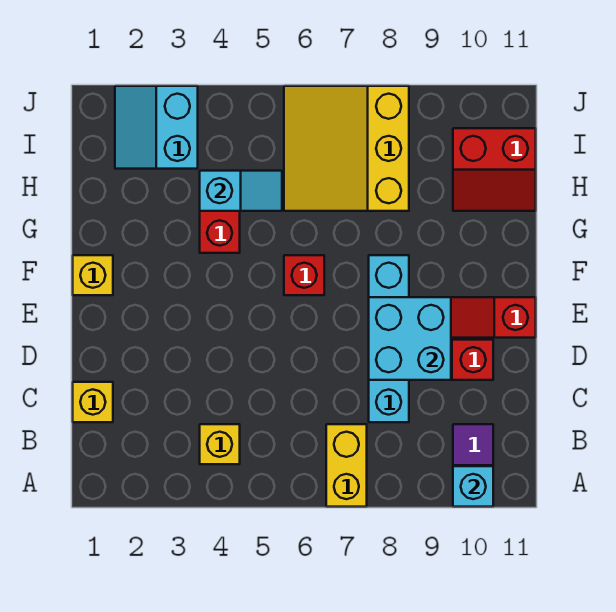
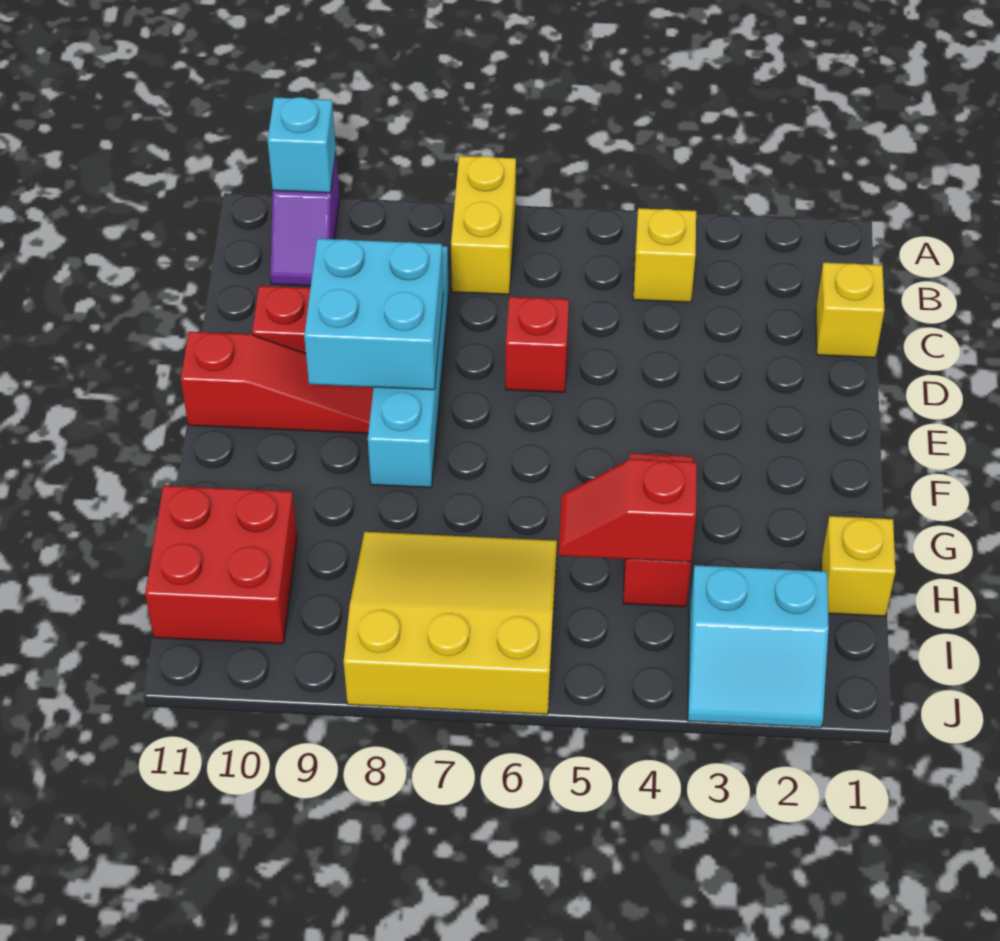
yellow brick F1 level 1 -> yellow brick H1 level 1
red brick F6 level 1 -> red brick D6 level 1
cyan slope H4:H5 level 2 top 4 -> red slope H4:H5 level 2 top 4
yellow slope H6:J8 level 1 top 8 -> yellow slope H6:J8 level 1 top J
red slope H10:I11 level 1 top I -> red brick H10:I11 level 1
cyan slope I2:J3 level 1 top 3 -> cyan slope I2:J3 level 1 top I

